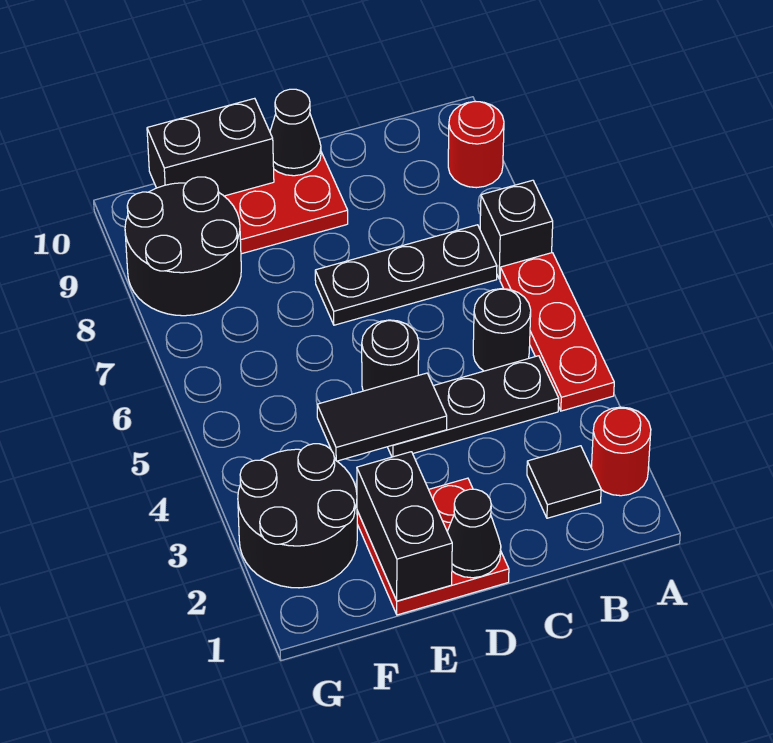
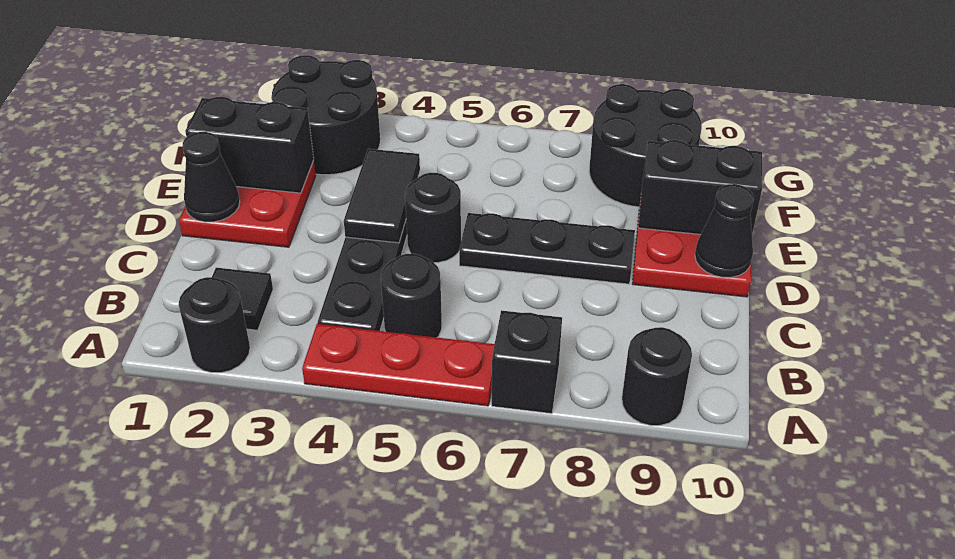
red round brick A2 level 1 -> black round brick A2 level 1
red round brick A9 level 1 -> black round brick A9 level 1
black plate B7:D7 level 1 -> black plate D6:D8 level 1
black brick E10:F10 level 2 -> black brick E9:E10 level 2

